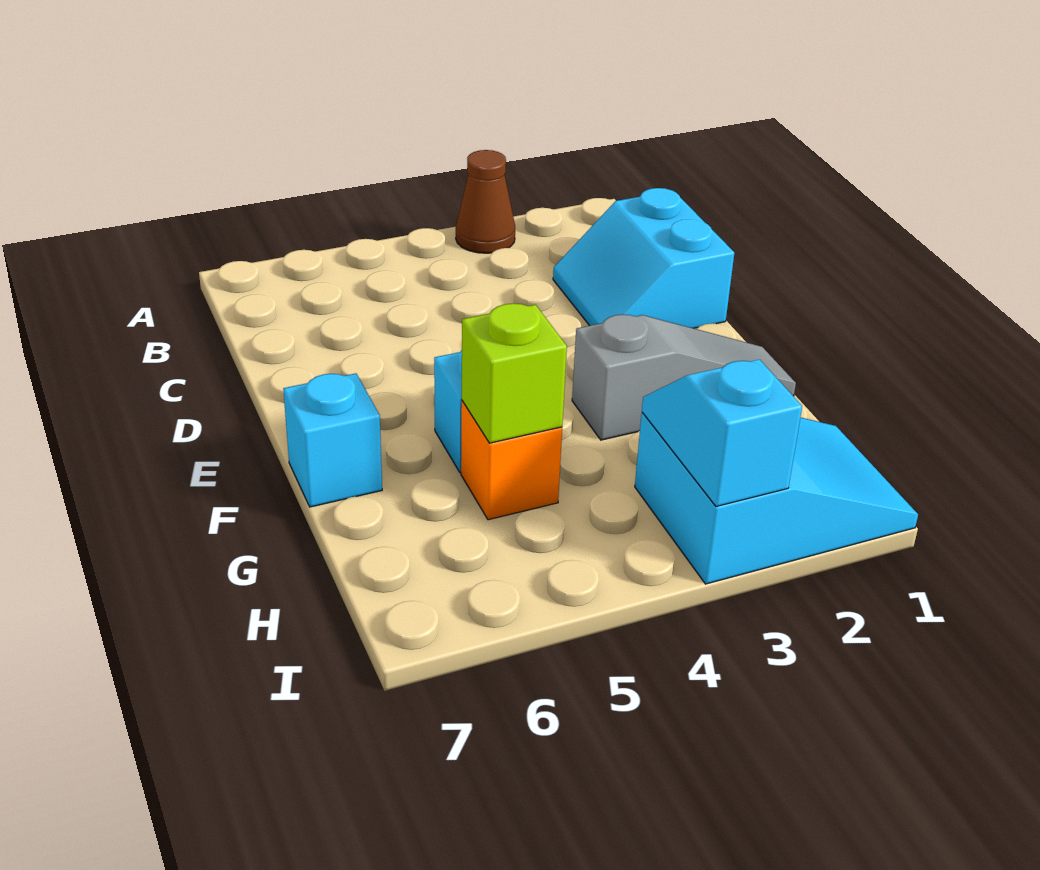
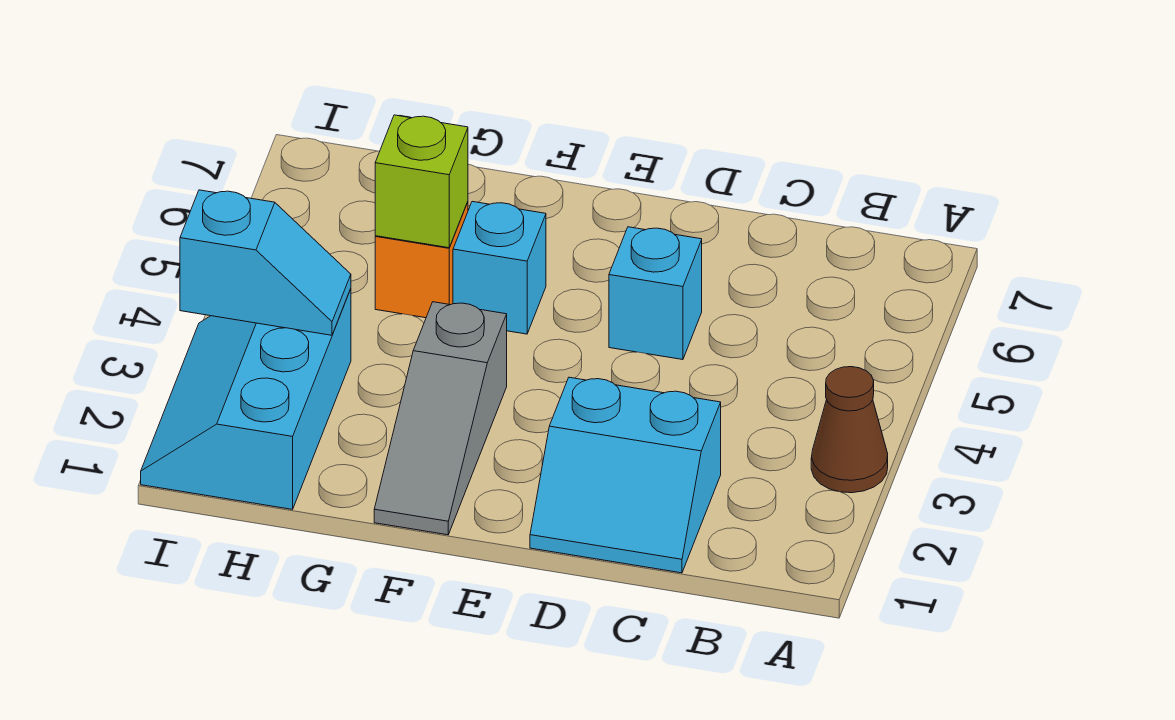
cyan slope C1:D2 level 1 top 1 -> cyan slope C1:D2 level 1 top 2
cyan brick F7 level 1 -> cyan brick D5 level 1
cyan slope H1:I3 level 1 top 3 -> cyan slope H1:I3 level 1 top H

